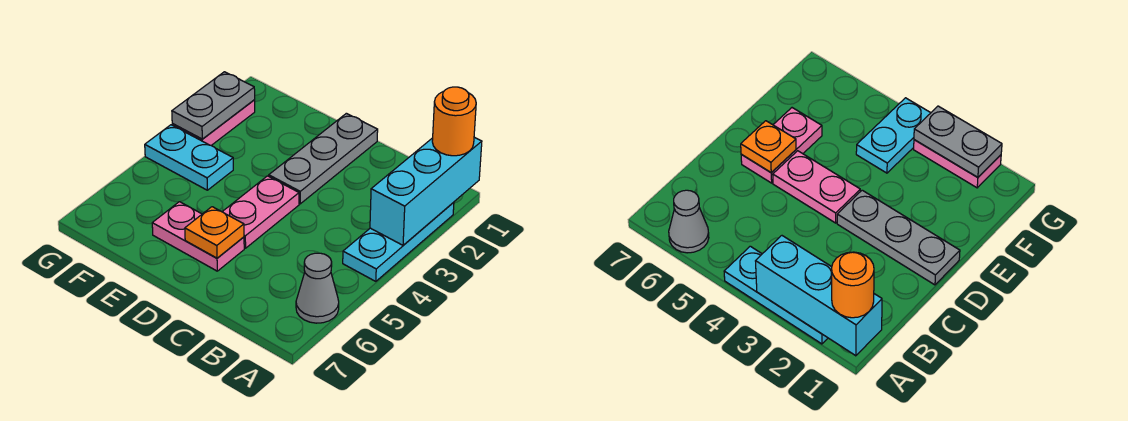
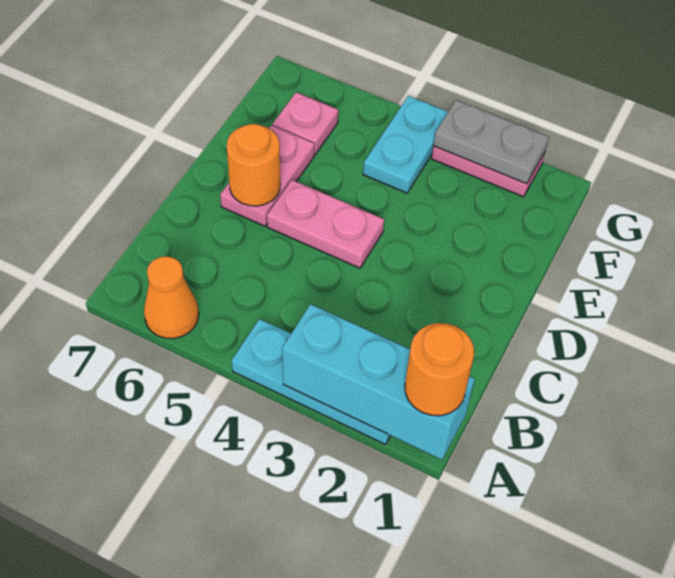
grey cone A6 level 1 -> orange cone A6 level 1
grey plate D1:D3 level 1 -> none
orange plate D6 level 2 -> orange round brick D6 level 2
none -> pink plate F6 level 1

